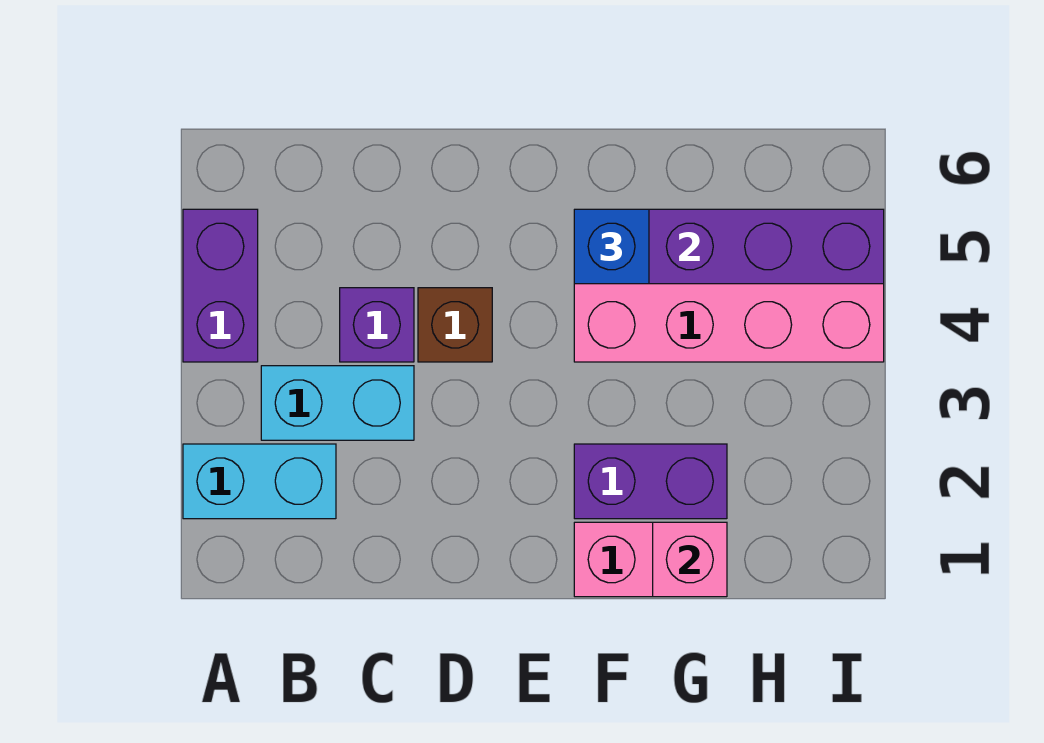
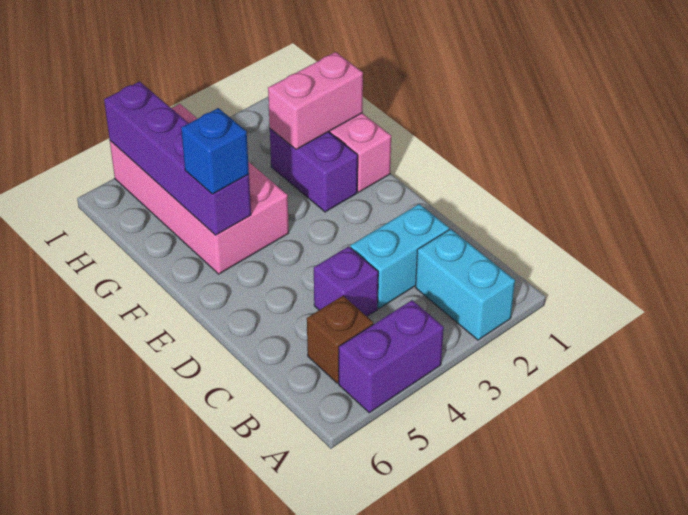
cyan brick B3:C3 level 1 -> cyan brick C2:C3 level 1
brown brick D4 level 1 -> brown brick B5 level 1
pink brick G1 level 2 -> pink brick G1:G2 level 2

